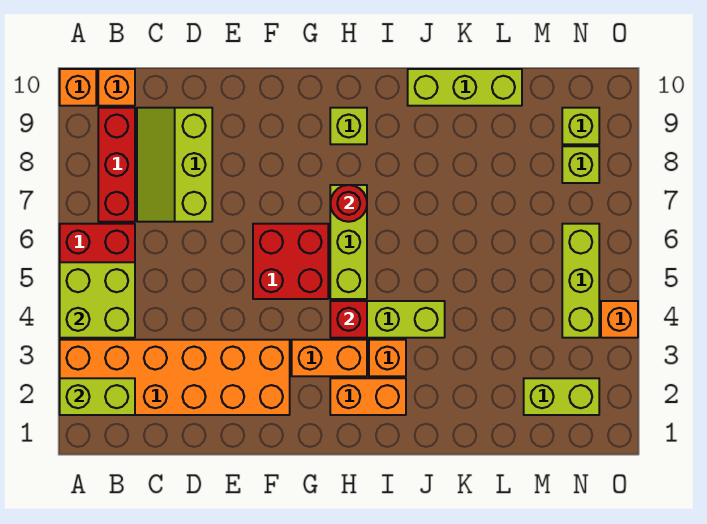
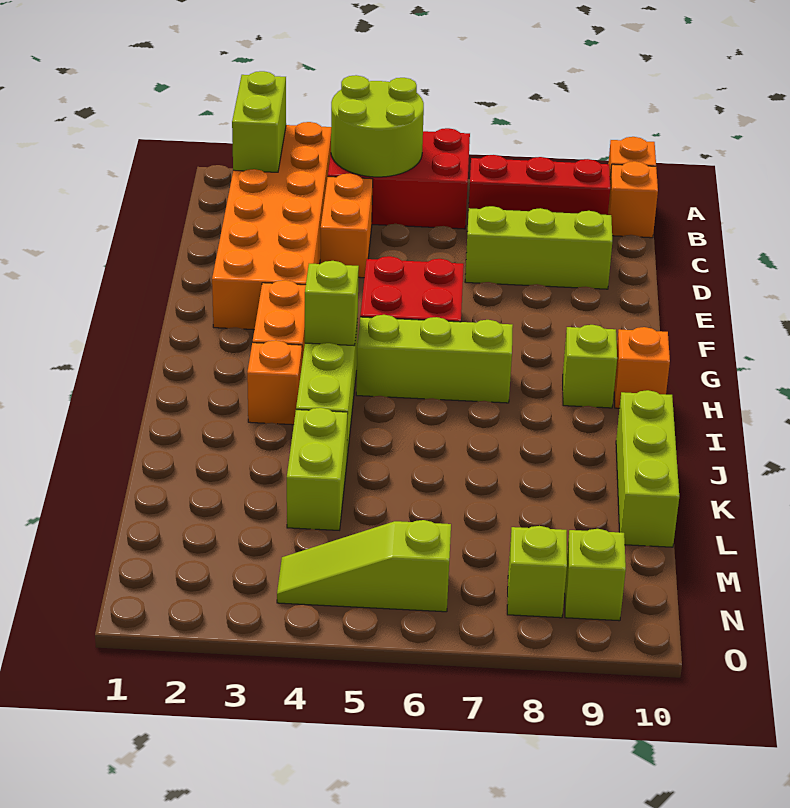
lime brick A4:B5 level 2 -> lime round brick A4:B5 level 2
orange brick H2:I2 level 1 -> orange brick C4:D4 level 1
red brick H4 level 2 -> lime brick H4 level 2
red round brick H7 level 2 -> none
lime brick M2:N2 level 1 -> lime brick K4:L4 level 1
lime brick N4:N6 level 1 -> lime slope N4:N6 level 1 top 6
orange brick O4 level 1 -> orange brick H10 level 1

